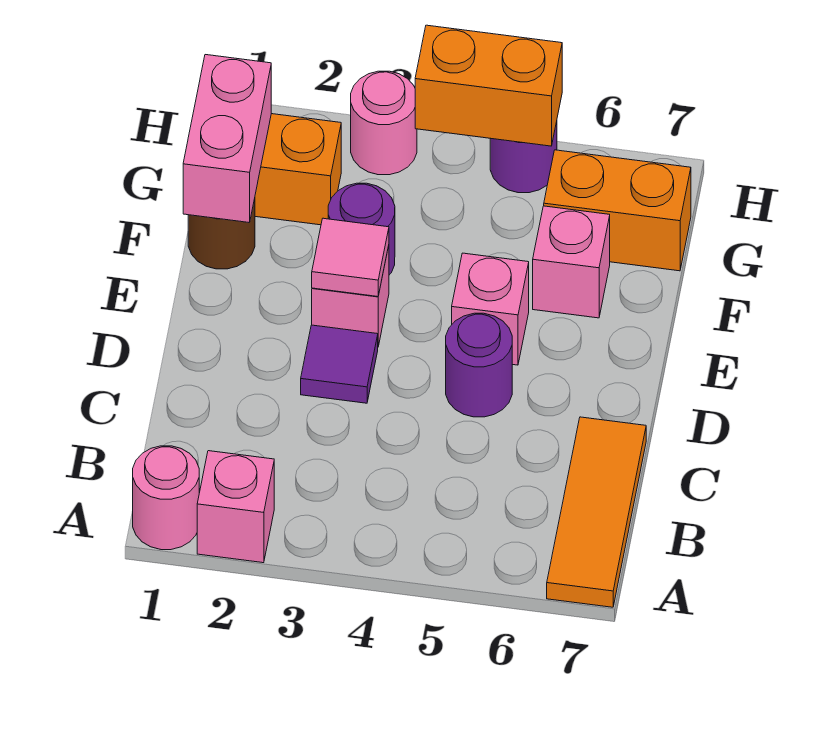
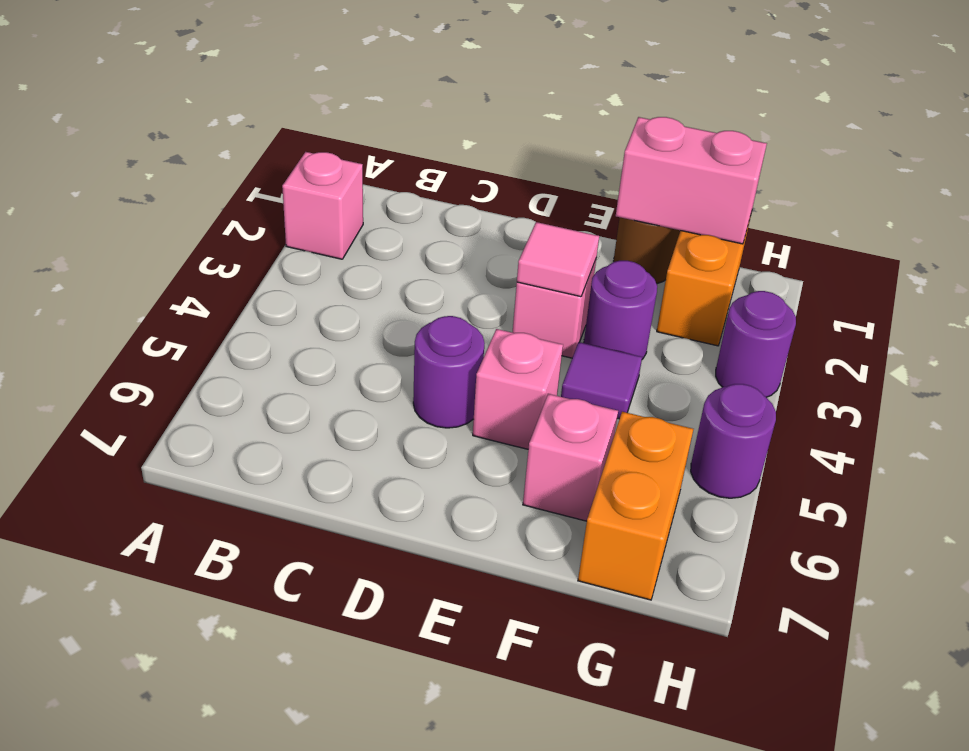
pink round brick A1 level 1 -> none
orange tile A7:C7 level 1 -> none
purple tile D3 level 1 -> purple tile F4 level 1
pink round brick H3 level 1 -> purple round brick H3 level 1
orange brick H4:H5 level 2 -> none

